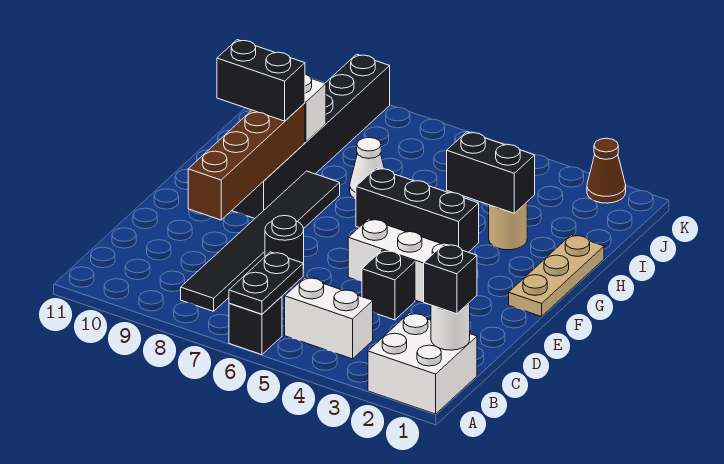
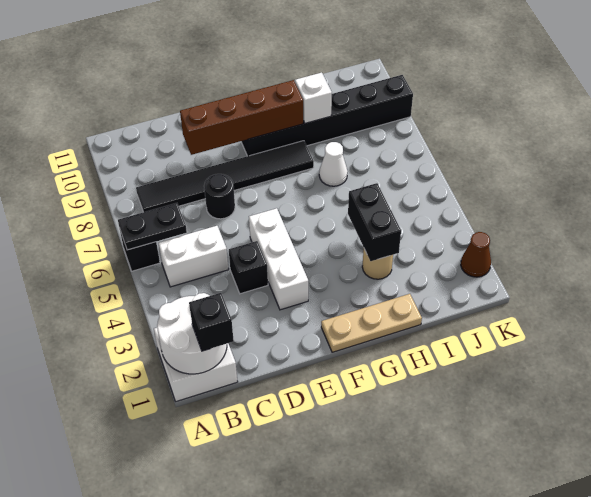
white round brick B1 level 2 -> white round brick A1:B2 level 2
white brick B4:B5 level 1 -> white brick B5:C5 level 1
black brick G4:G6 level 1 -> none
black brick G9:G10 level 3 -> none

